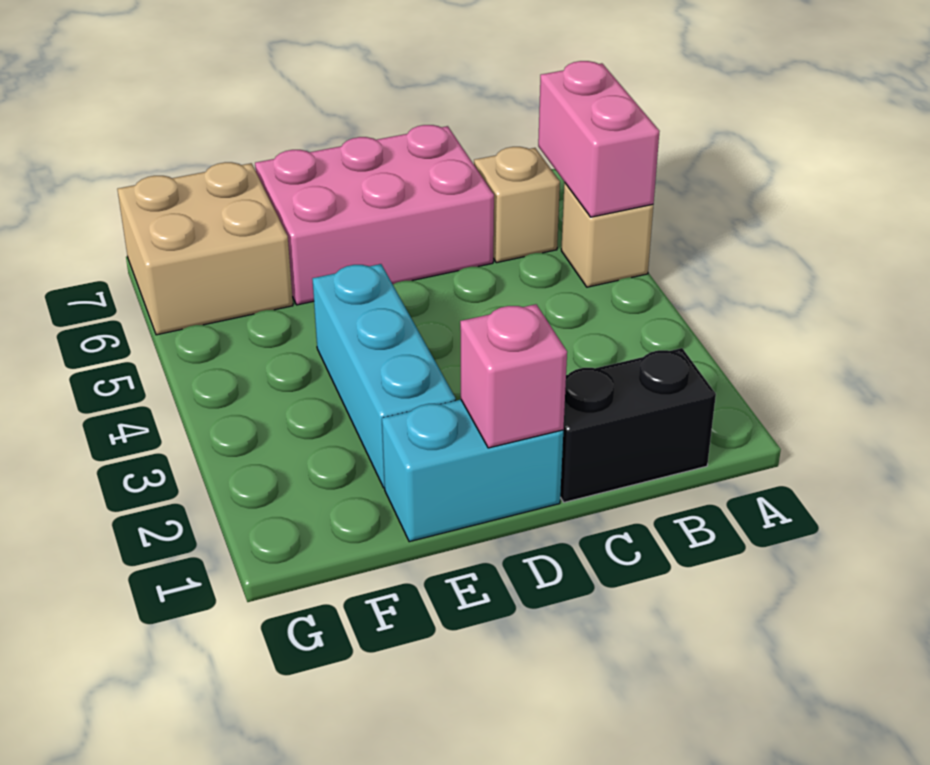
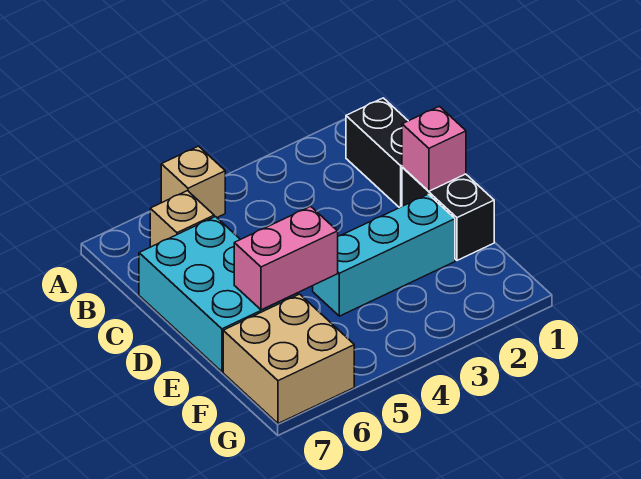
pink brick A5:A6 level 2 -> pink brick E5:E6 level 2
pink brick C6:E7 level 1 -> cyan brick C6:E7 level 1
cyan brick D1:E1 level 1 -> black brick D1:E1 level 1

